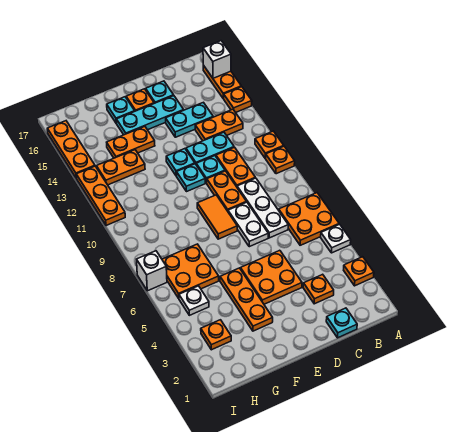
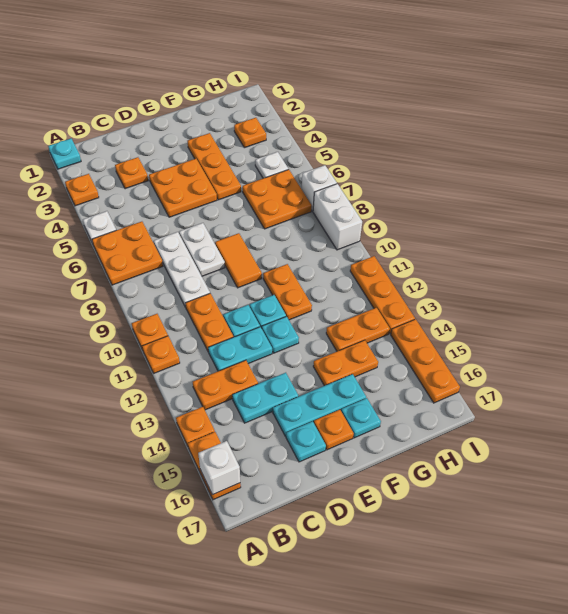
cyan plate C1 level 1 -> cyan plate A1 level 1
orange plate D9:D10 level 1 -> orange plate F10:F11 level 1
none -> white brick I8:I9 level 1

